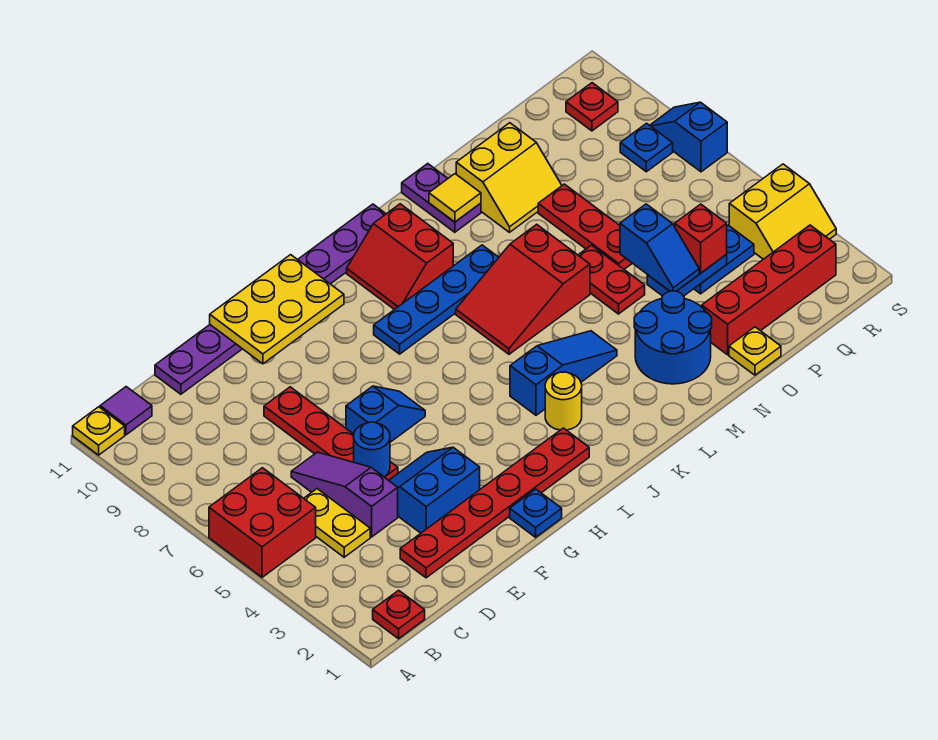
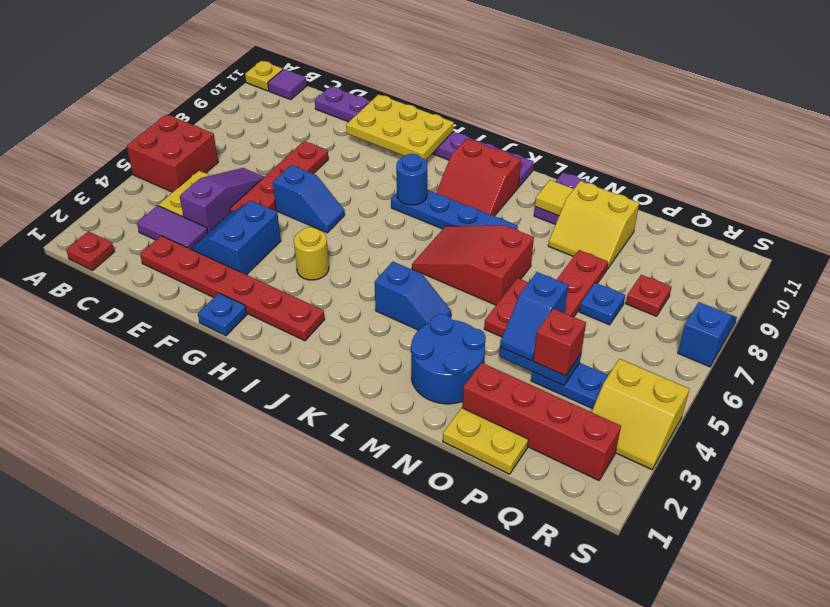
none -> purple tile C3:D3 level 1
blue slope E3:F4 level 1 top 3 -> blue slope E3:F4 level 1 top F
blue round brick E5 level 2 -> blue round brick I8 level 2
yellow round brick J3 level 1 -> yellow round brick H4 level 1
blue slope J4:L4 level 1 top J -> blue slope K4:L4 level 1 top K
red slope J9:K10 level 1 top K -> red slope J9:K10 level 1 top 10
yellow plate O1 level 1 -> yellow plate O1:P1 level 1
blue plate R8 level 1 -> blue plate P7 level 1
red plate R10 level 1 -> red plate Q8 level 1

